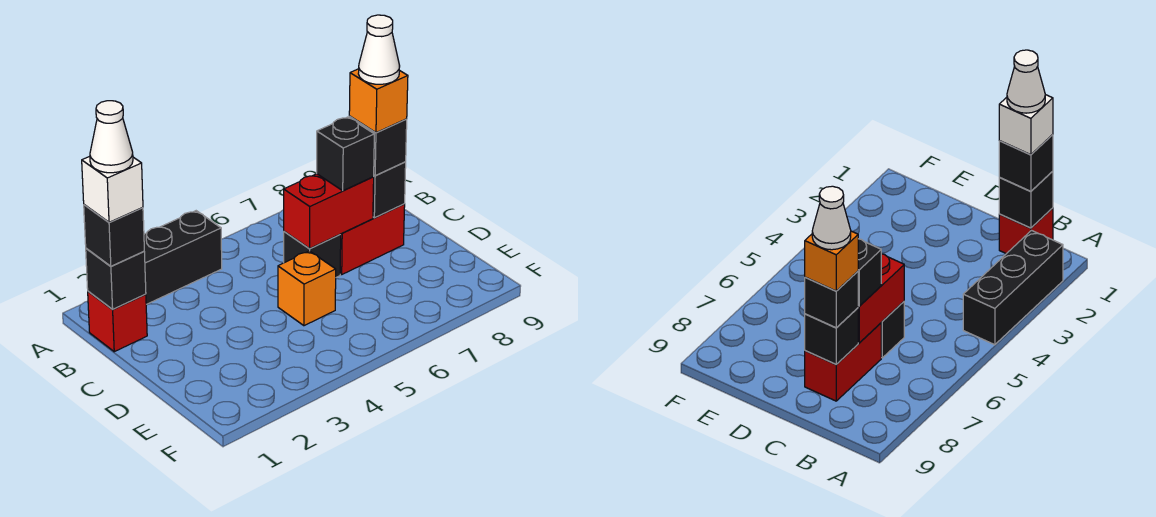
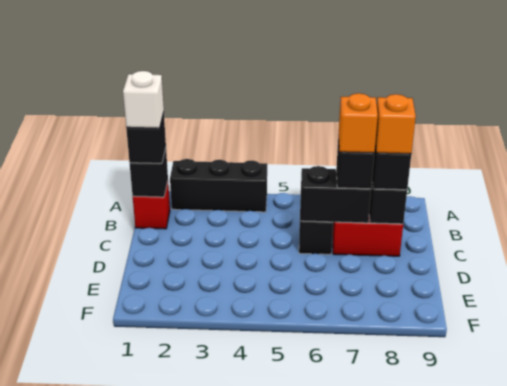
white cone B1 level 5 -> none
red brick C6:C7 level 2 -> black brick C6:C7 level 2
white cone C8 level 5 -> none
orange brick D5 level 1 -> orange brick C7 level 4

